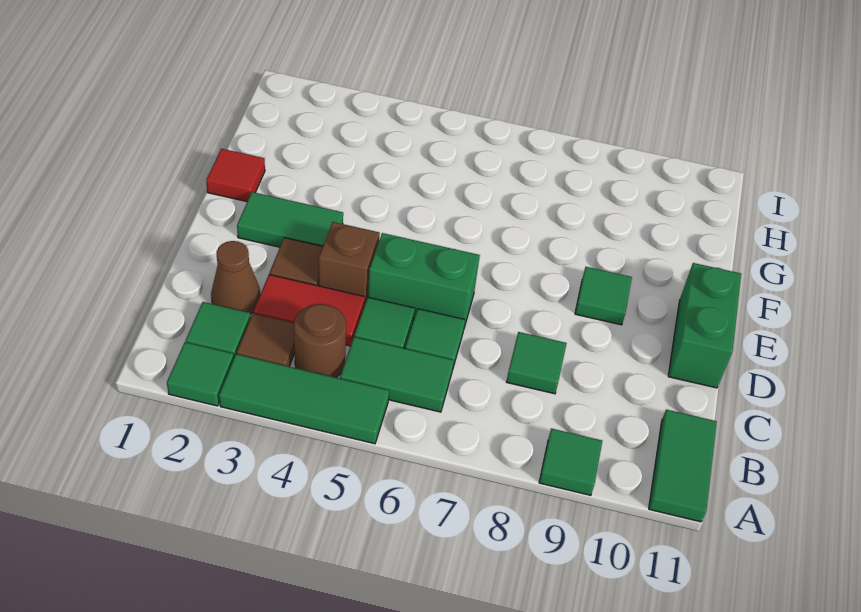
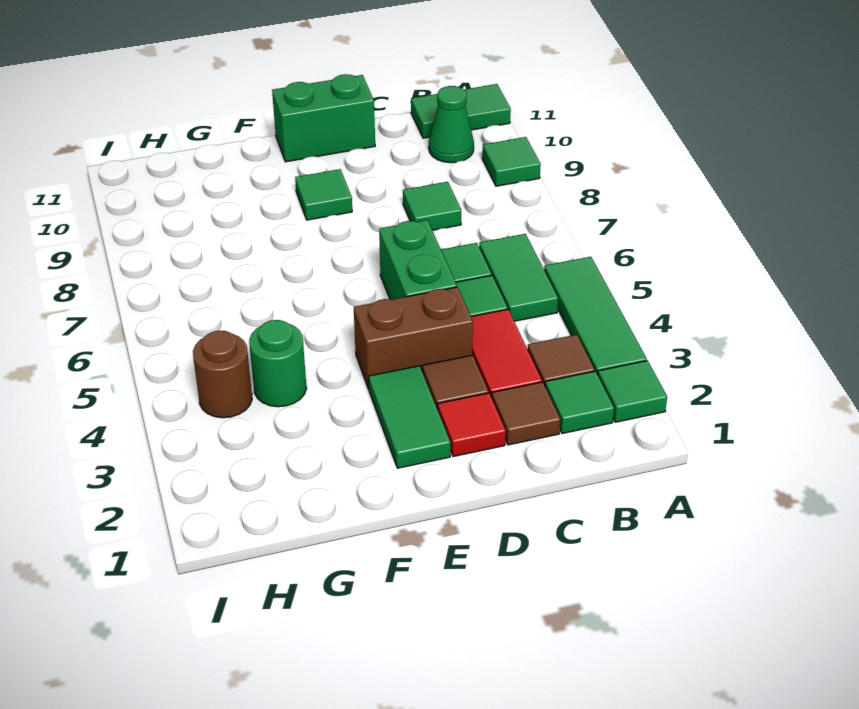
brown round brick B4 level 1 -> brown round brick H4 level 1
none -> green cone B10 level 1
brown cone C2 level 1 -> brown tile C2 level 1
brown brick D4 level 1 -> brown brick D4:E4 level 1
red tile F1 level 1 -> red tile D2 level 1
none -> green round brick G4 level 1

